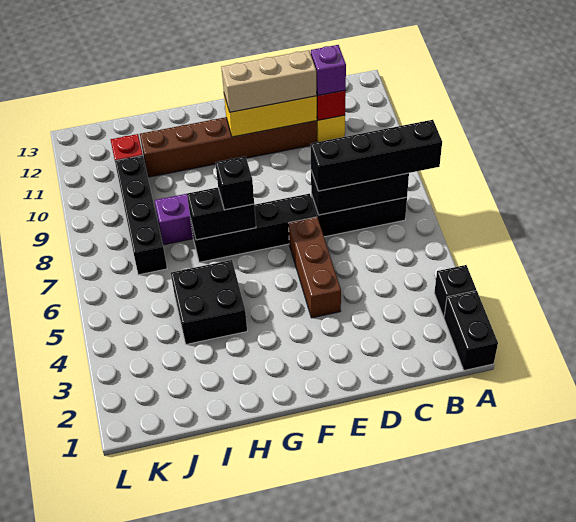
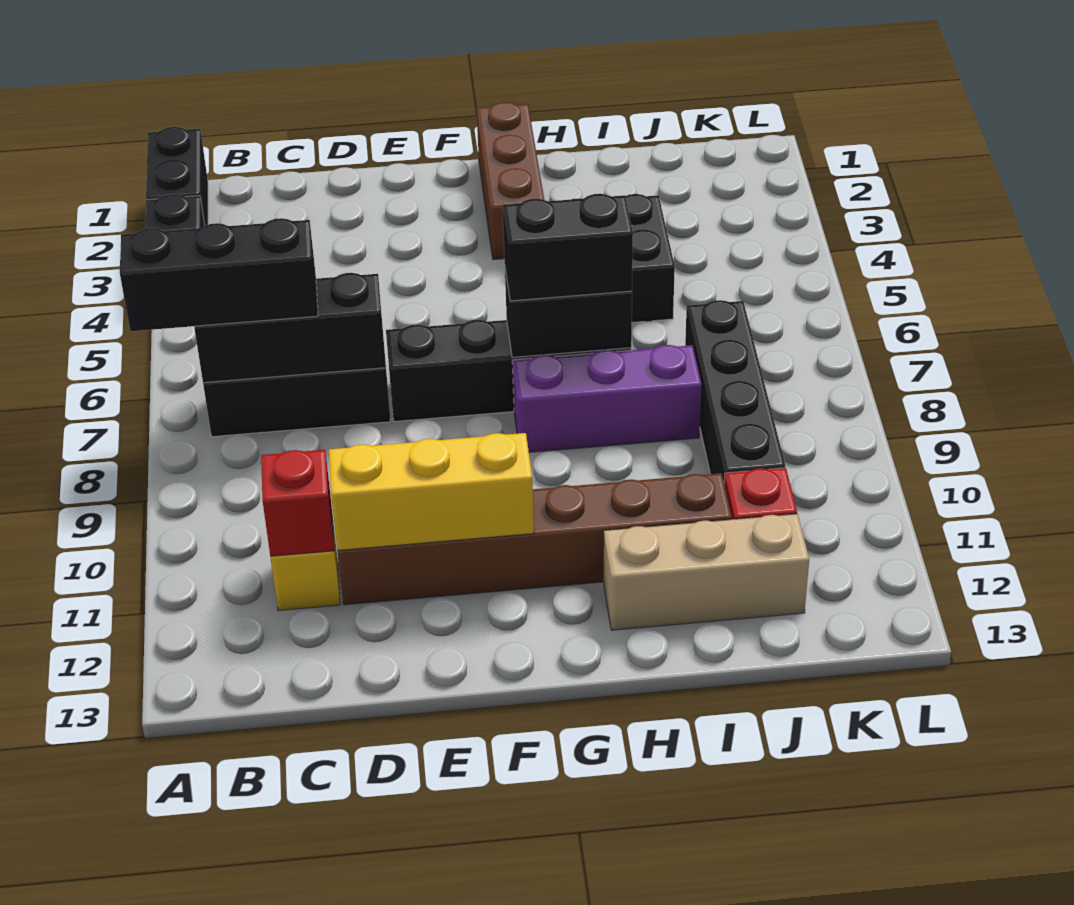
black brick A7:D7 level 3 -> black brick A7:C7 level 3
purple brick C11 level 3 -> none
tan brick D11:F11 level 3 -> tan brick H12:J12 level 1
brown brick E4:E6 level 1 -> brown brick G1:G3 level 1
black brick G7 level 3 -> black brick G7:H7 level 3

